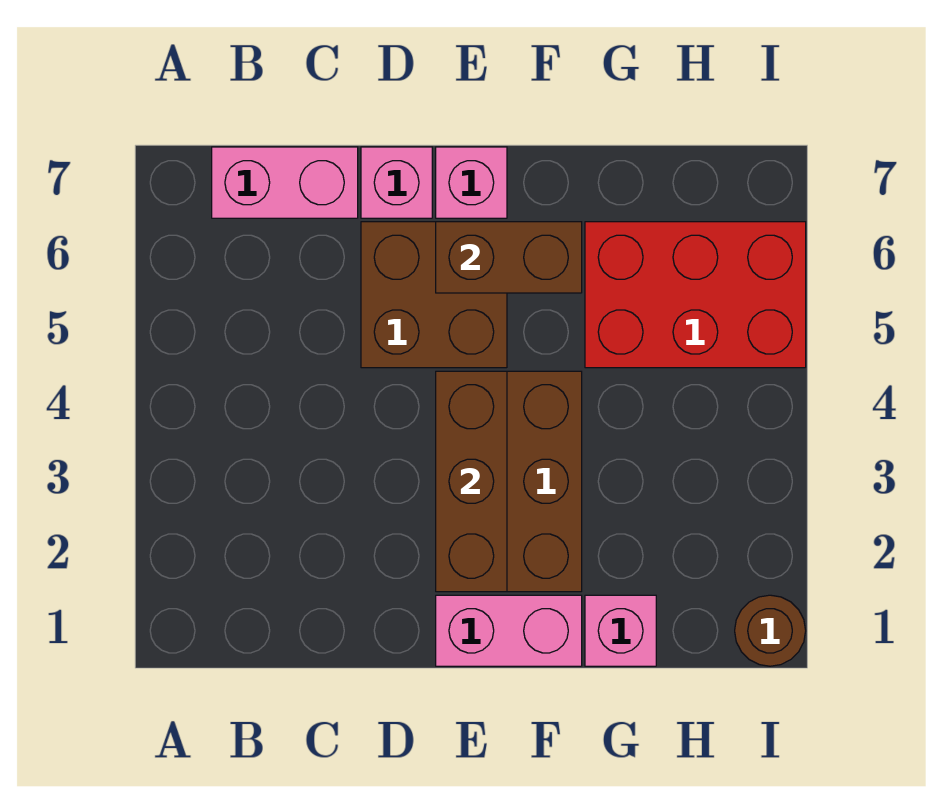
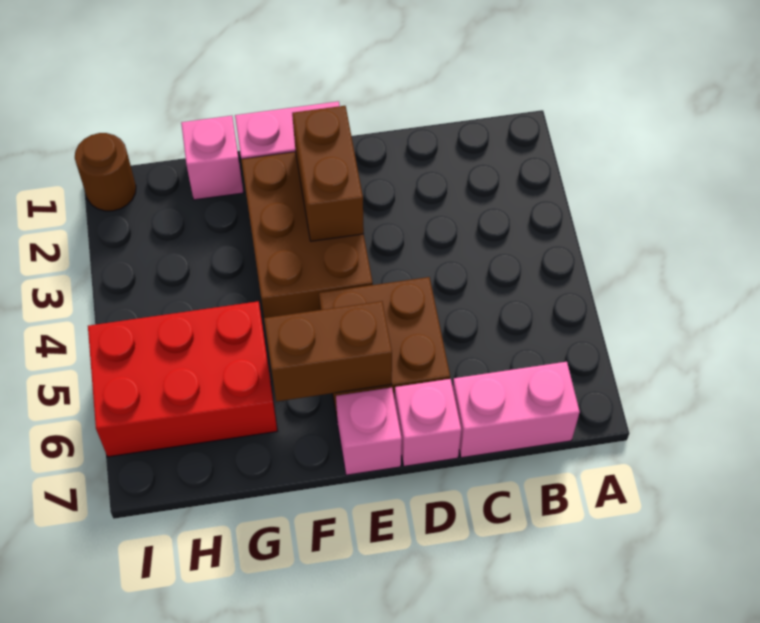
brown brick E2:E4 level 2 -> brown brick E2:E3 level 2

